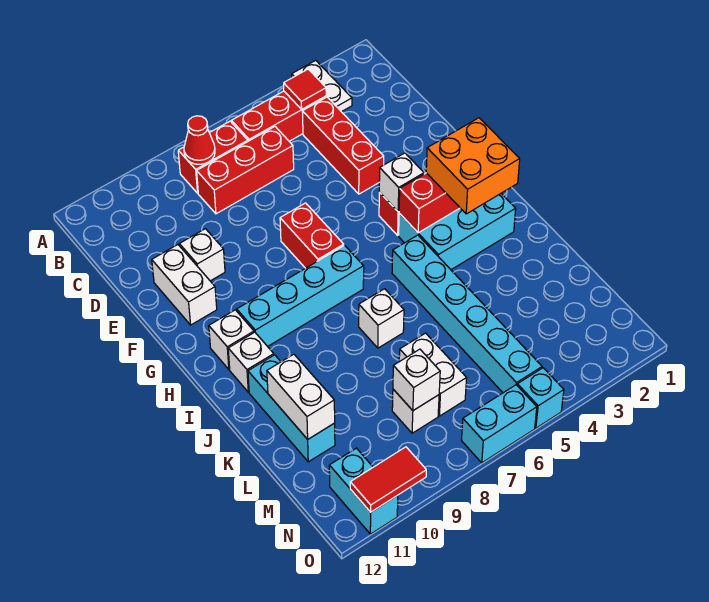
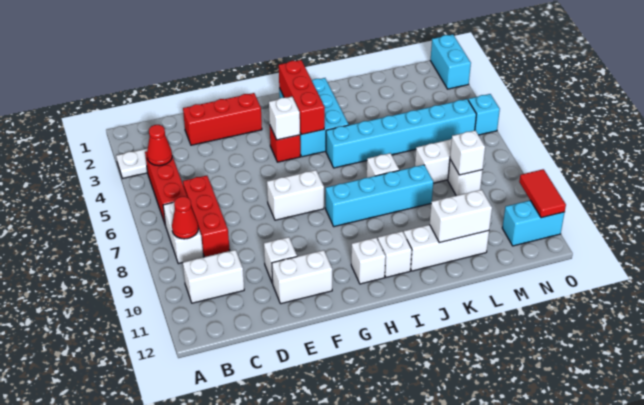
red tile B4 level 2 -> red cone B4 level 2
red brick B7:B8 level 1 -> white brick B7:B8 level 1
none -> white brick B10:C10 level 1
red brick C4:E4 level 1 -> red brick D2:F2 level 1
red brick F7:G7 level 1 -> white brick F7:G7 level 1
orange brick H2:I3 level 3 -> none
cyan brick H7:H10 level 1 -> cyan brick H8:K8 level 1
cyan brick J11:L11 level 1 -> white brick J11:L11 level 1
cyan brick O6:O7 level 1 -> cyan brick O1:O2 level 1

